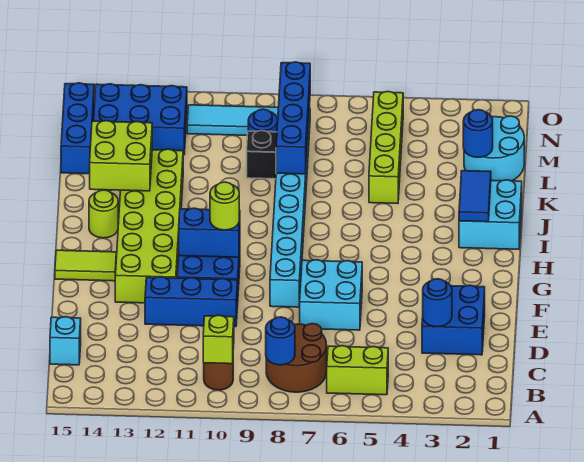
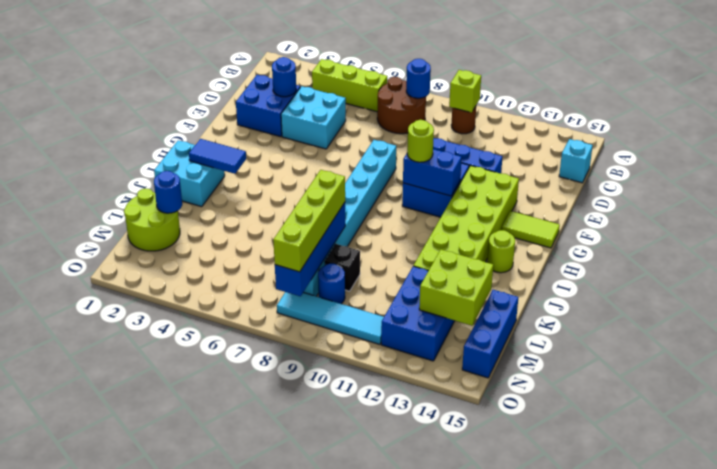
lime brick B5:B6 level 1 -> lime brick B4:B6 level 1
cyan brick E6:F7 level 1 -> cyan brick D4:E5 level 1
blue tile I2:J2 level 2 -> blue tile I2:I3 level 2
lime brick J13:K14 level 2 -> lime brick L13:M14 level 2
lime brick K5:N5 level 1 -> lime brick K8:N8 level 3
cyan round brick L1:M2 level 1 -> lime round brick L1:M2 level 1
blue brick M12:N14 level 1 -> blue brick L12:N13 level 1

